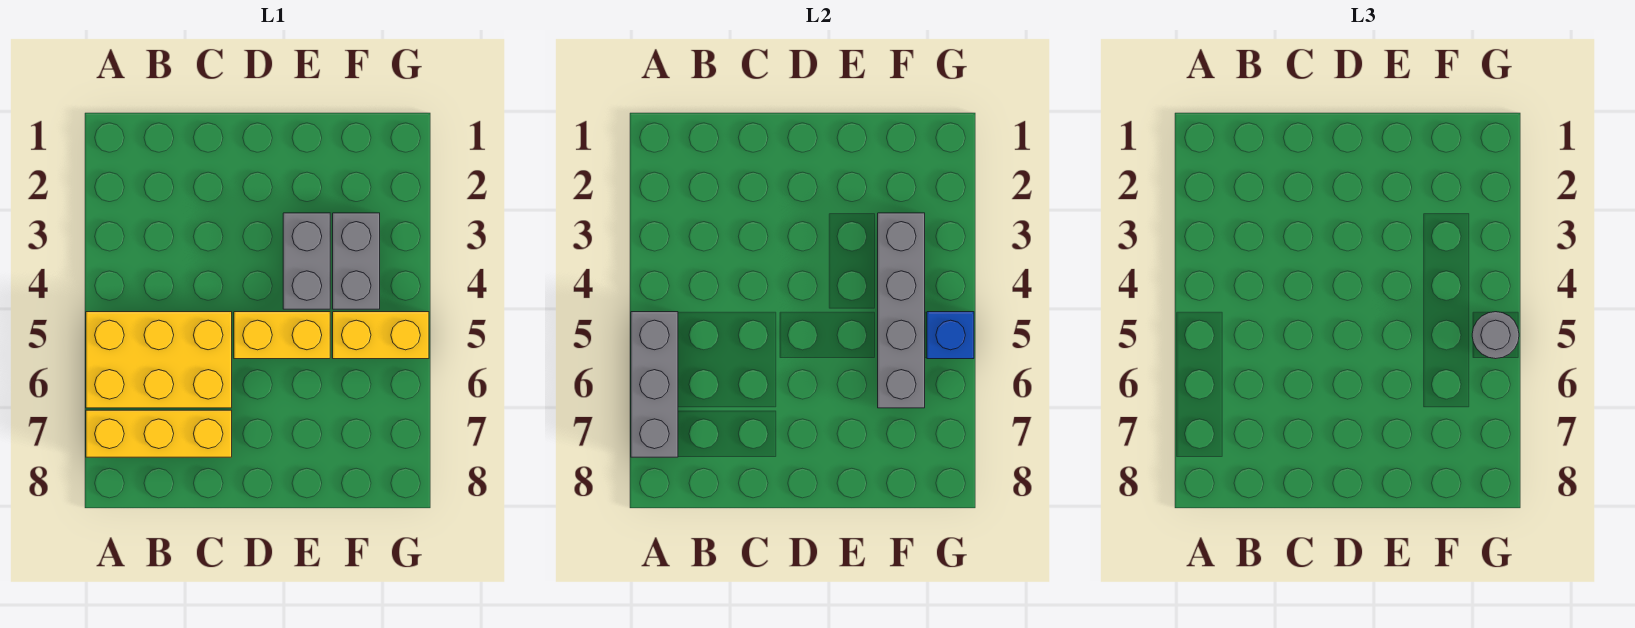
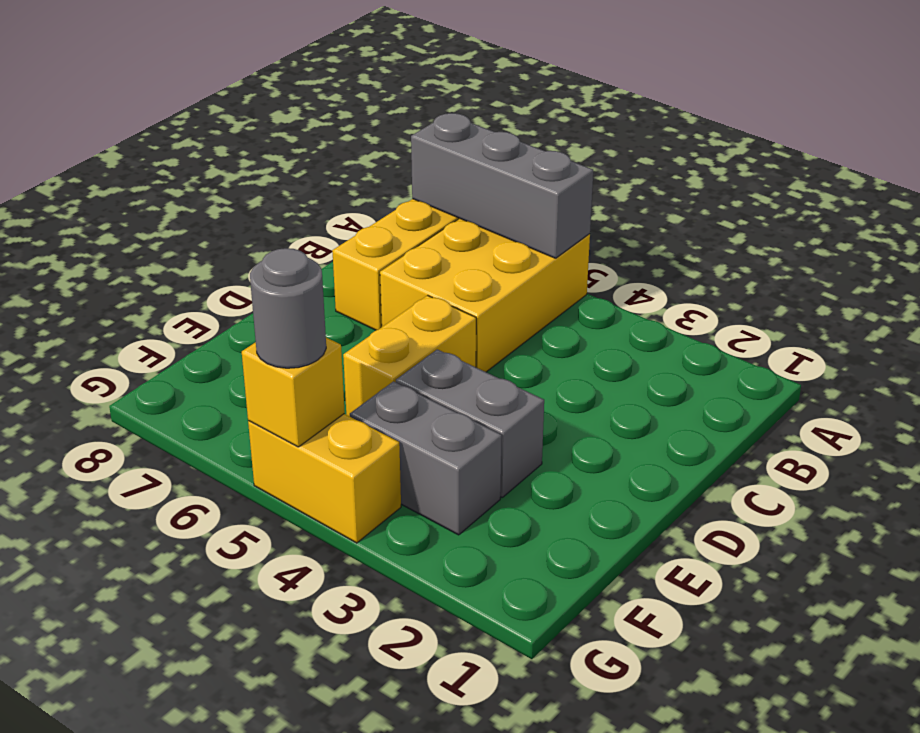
grey brick F3:F6 level 2 -> none
yellow brick F5:G5 level 1 -> yellow brick G4:G5 level 1
blue brick G5 level 2 -> yellow brick G5 level 2

